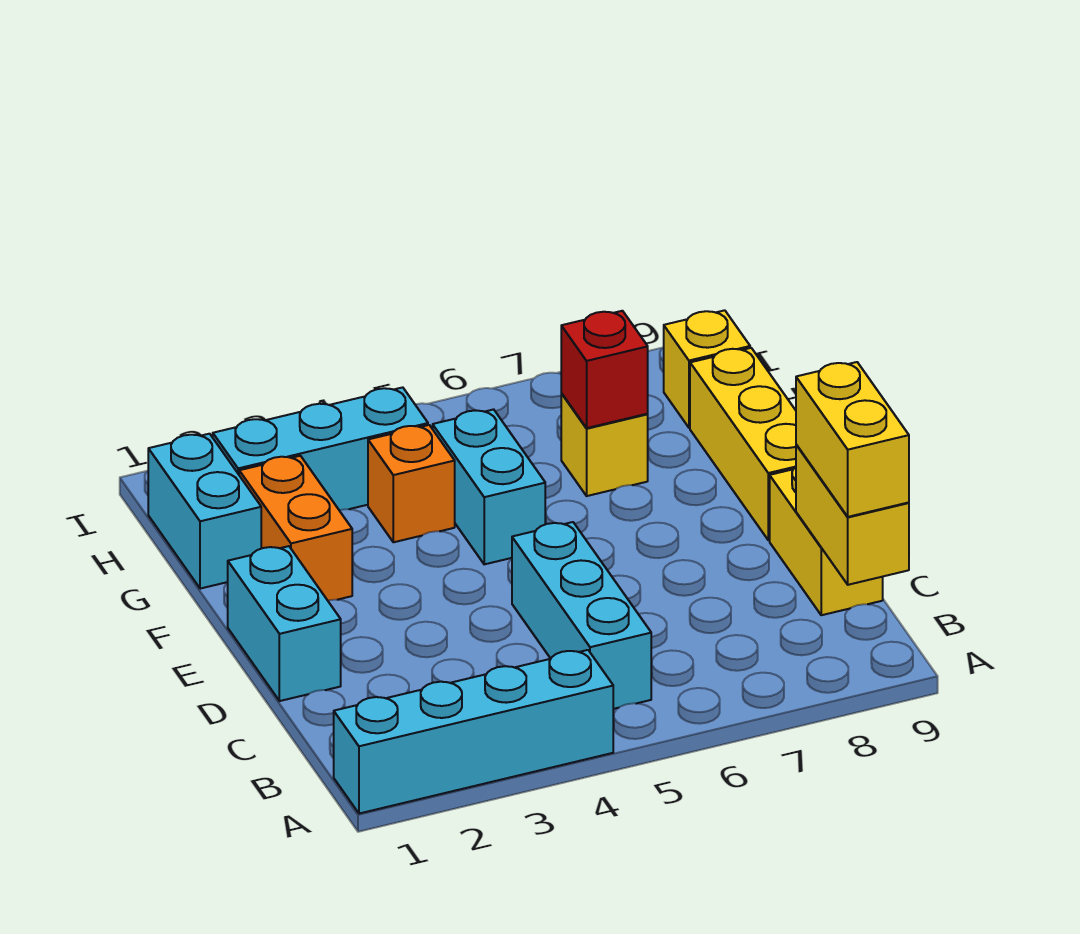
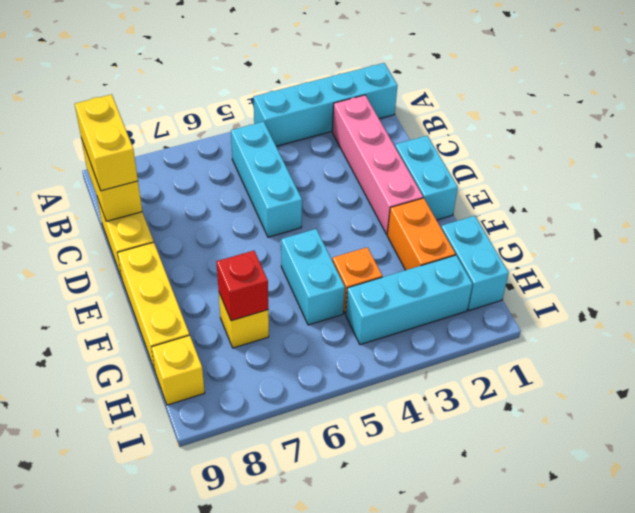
none -> pink brick B2:E2 level 1

